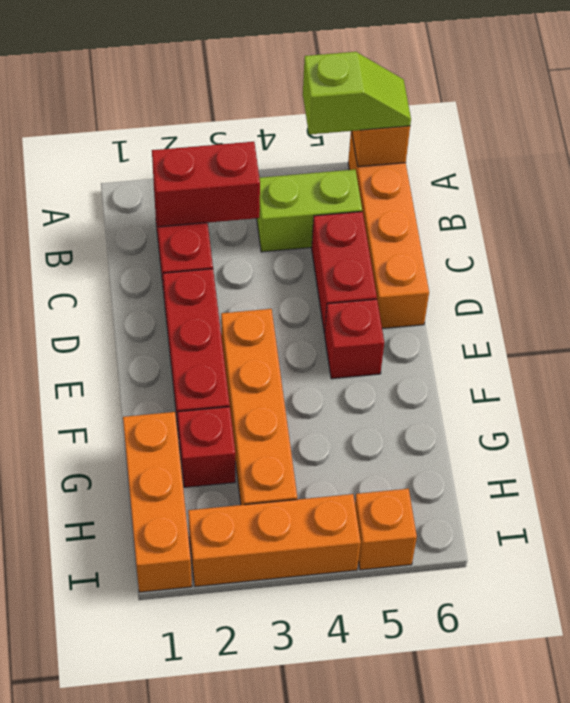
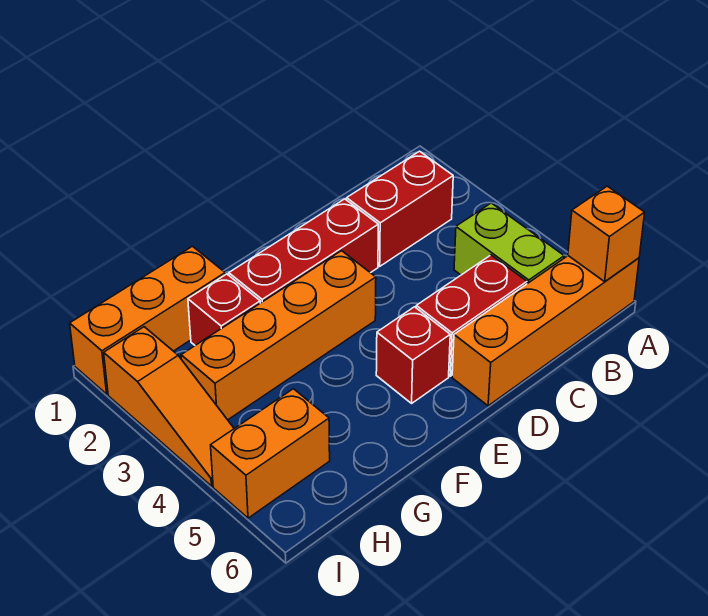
lime slope A5:A6 level 3 top 5 -> none
red brick B2:B3 level 2 -> none
orange brick I2:I4 level 1 -> orange slope I2:I4 level 1 top 2
orange brick I5 level 1 -> orange brick H5:I5 level 1

